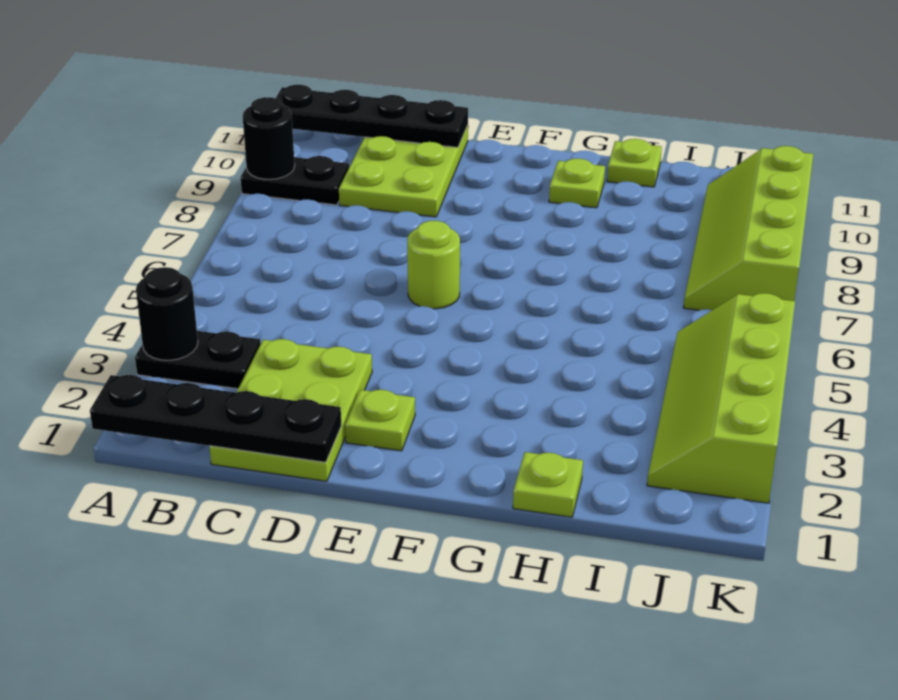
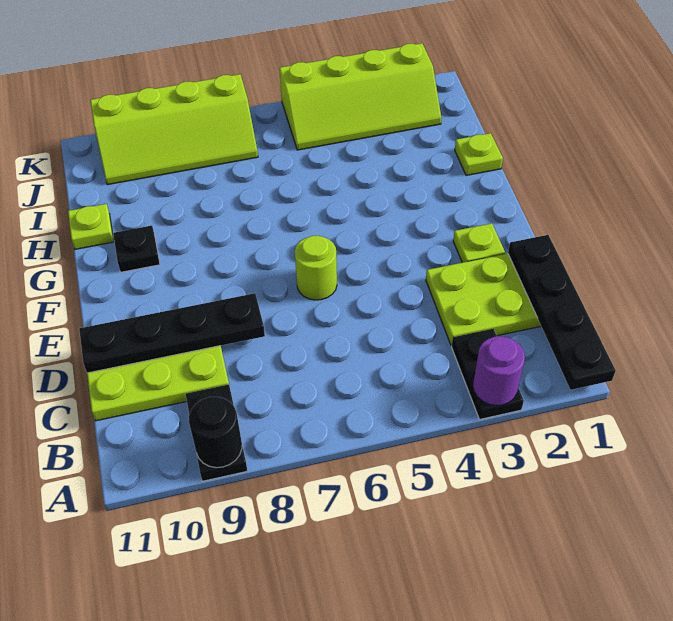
black round brick A3 level 2 -> purple round brick A3 level 2
black plate A11:D11 level 2 -> black plate D8:D11 level 2
lime plate G10 level 1 -> black plate G10 level 1

